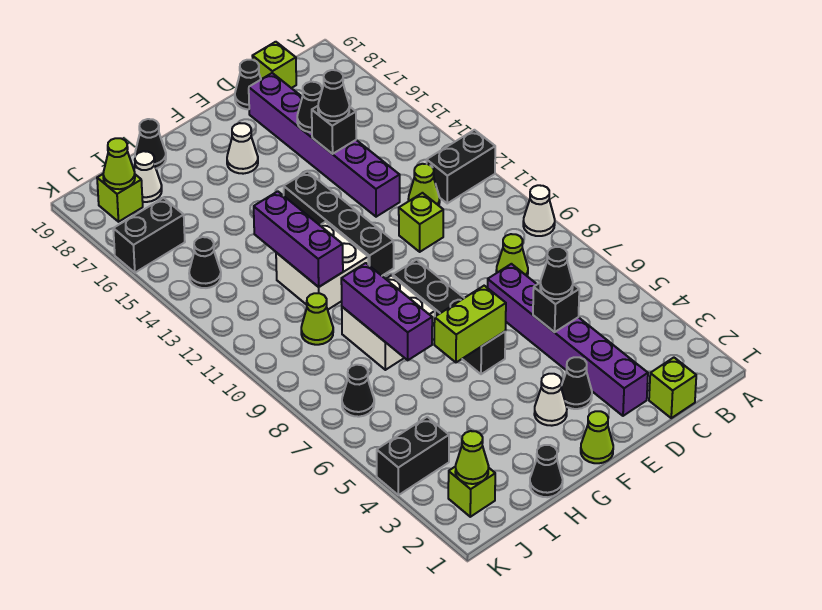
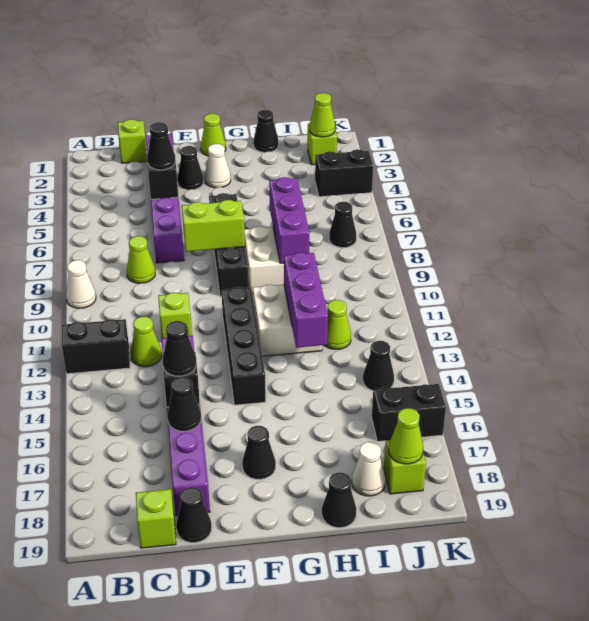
lime brick F6:G6 level 2 -> lime brick E8:F8 level 2
white cone F17 level 1 -> black cone F17 level 1
lime cone I10 level 1 -> lime cone I12 level 1

